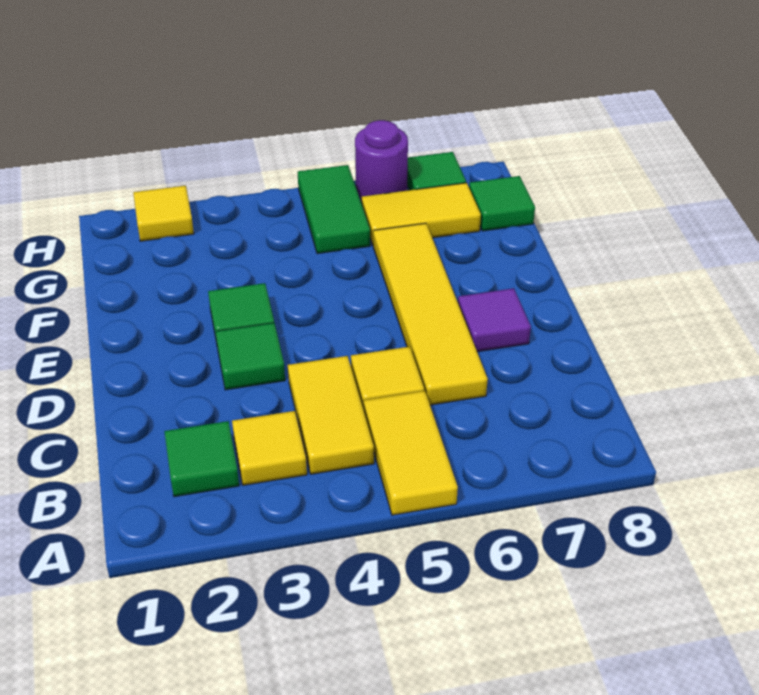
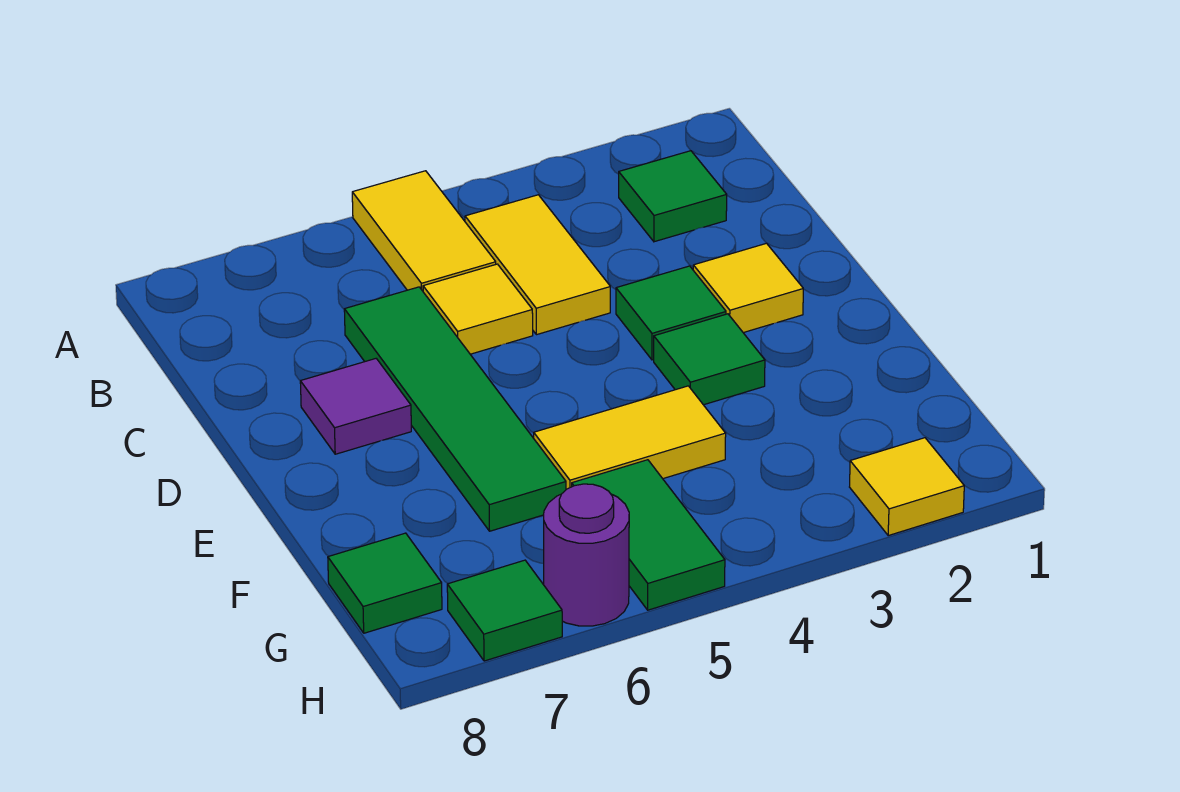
yellow tile B3 level 1 -> yellow tile D2 level 1
yellow tile C6:F6 level 1 -> green tile C6:F6 level 1
yellow tile G6:G7 level 1 -> yellow tile F4:F5 level 1

